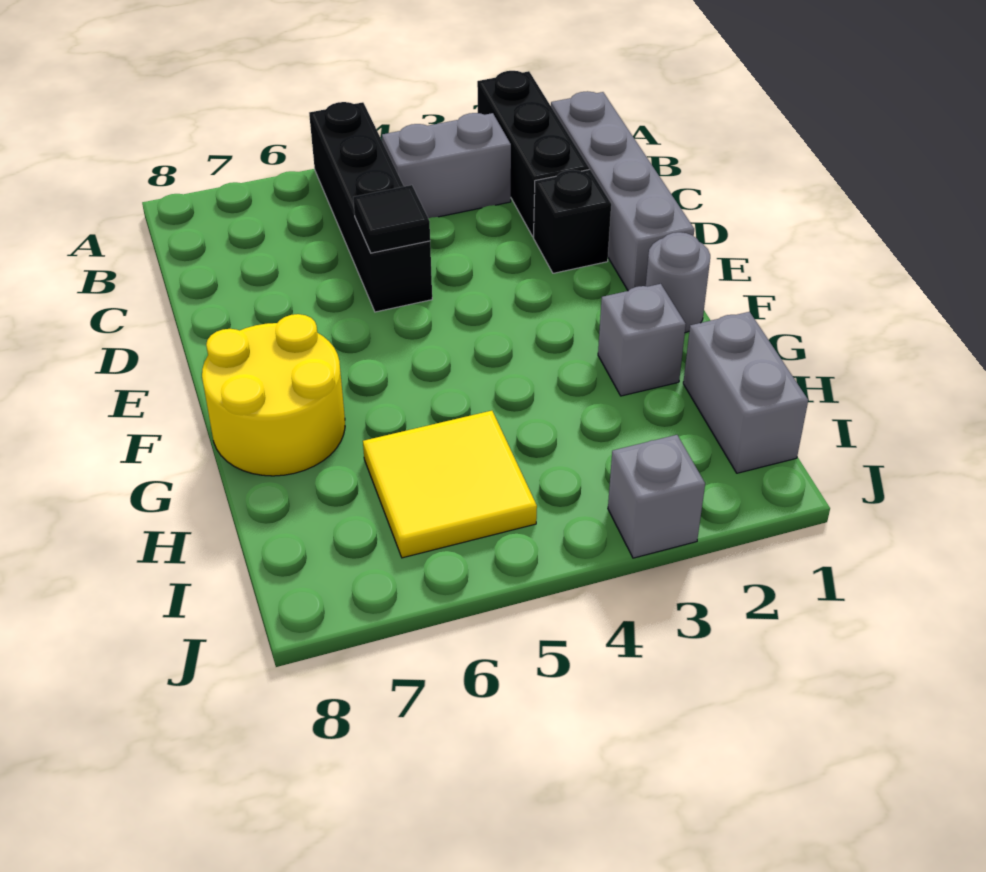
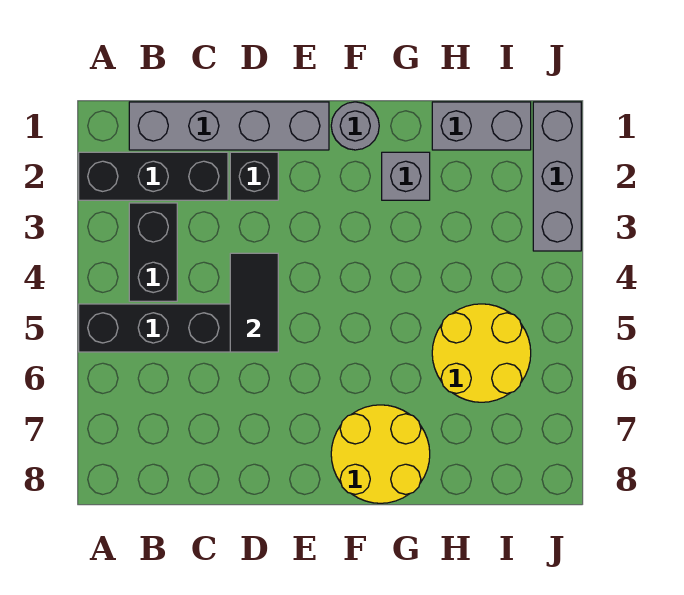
grey brick B3:B4 level 1 -> black brick B3:B4 level 1
black tile D5 level 2 -> black tile D4:D5 level 2
yellow tile H5:I6 level 1 -> yellow round brick H5:I6 level 1
grey brick J3 level 1 -> grey brick J1:J3 level 1

